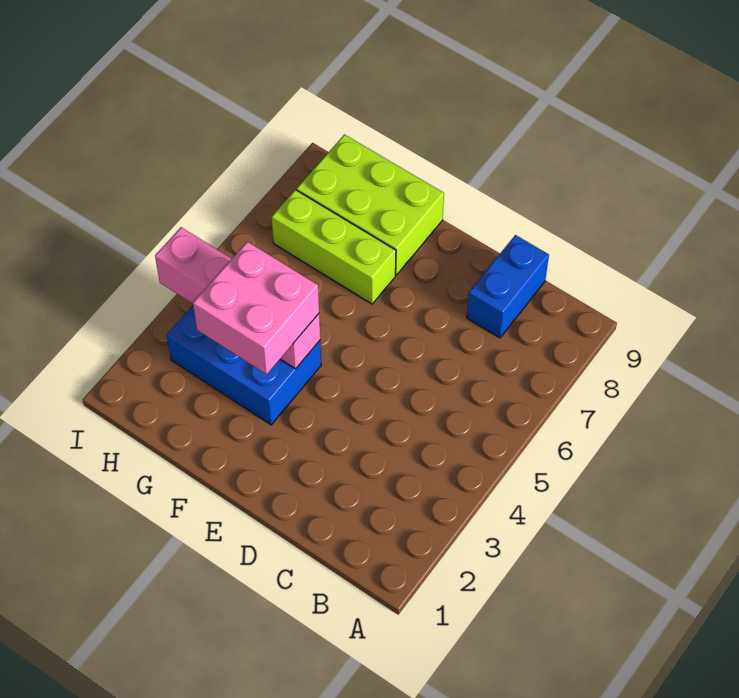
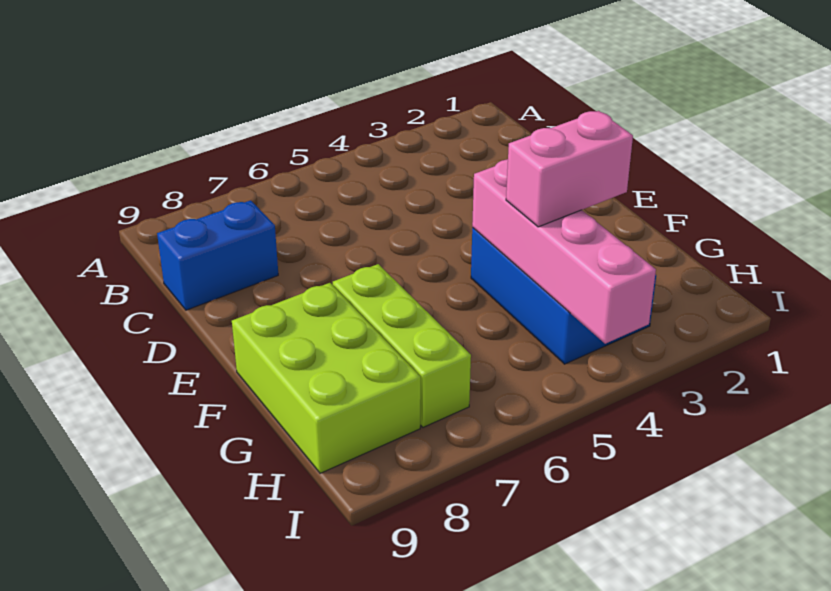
pink brick F3:G4 level 3 -> pink brick G3:G4 level 3

